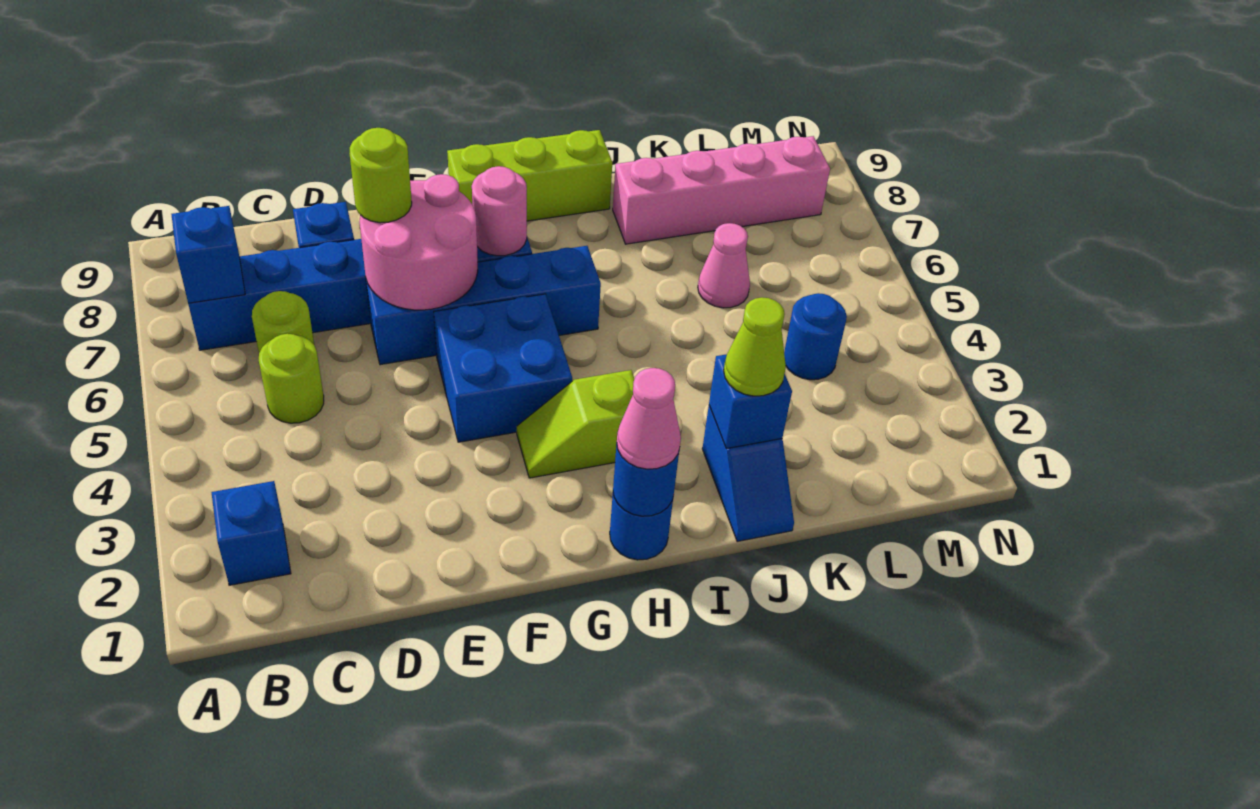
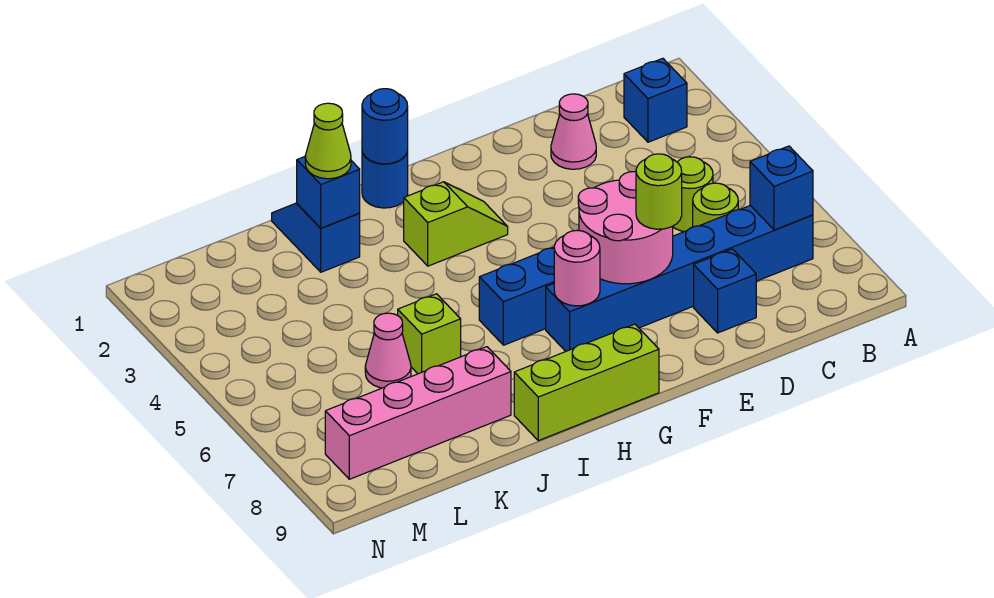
blue brick F4:G5 level 1 -> none
pink cone H1 level 3 -> pink cone D2 level 1
none -> lime brick J6 level 1
blue round brick L4 level 1 -> none

